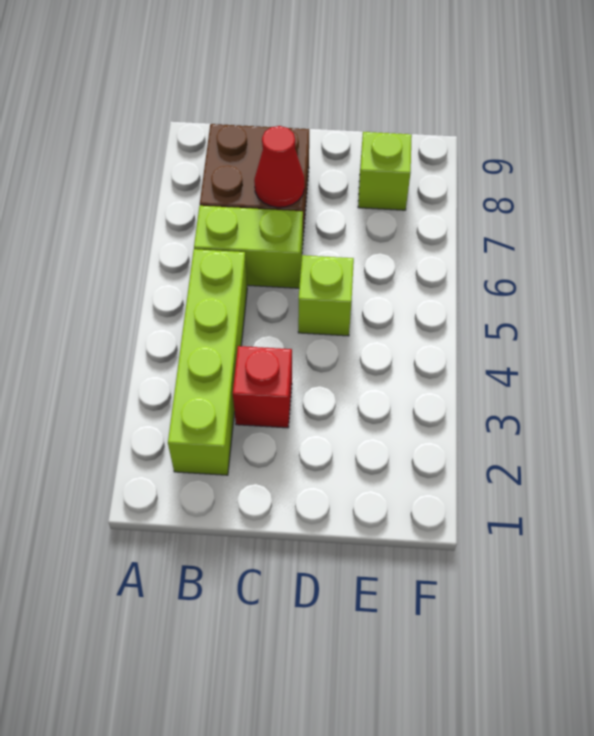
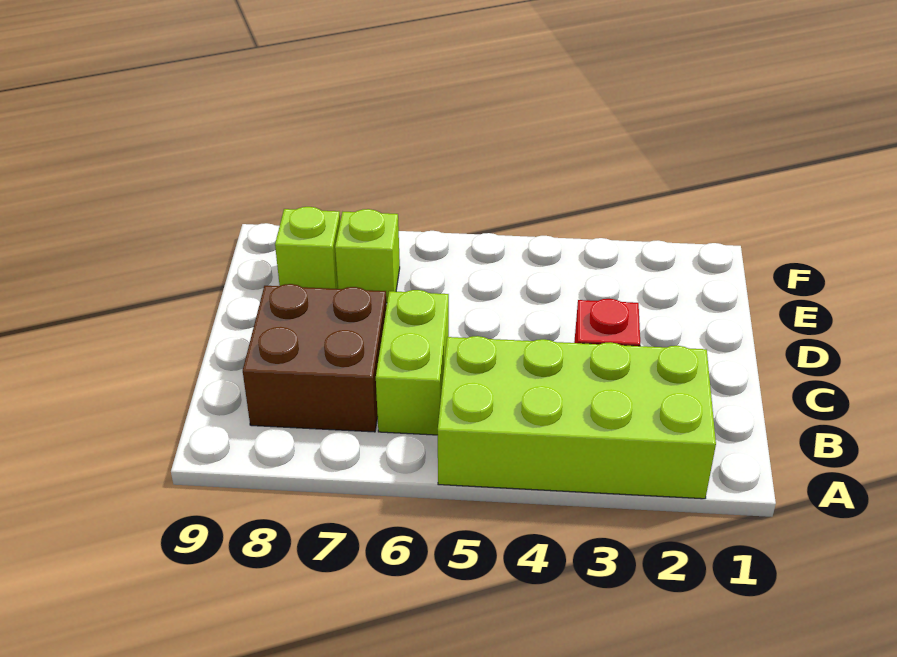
lime brick B2:B5 level 1 -> lime brick A2:B5 level 1
red cone C7 level 2 -> none
lime brick D5 level 1 -> lime brick E7 level 1

